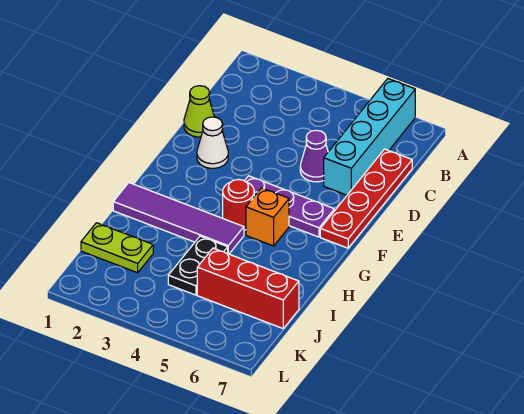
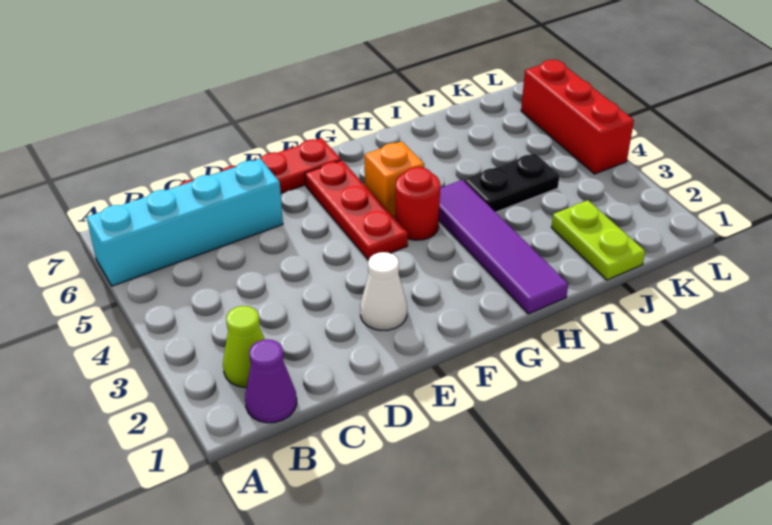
lime cone D1 level 1 -> lime cone B2 level 1
purple cone D5 level 1 -> purple cone B1 level 1
purple plate F4:F6 level 1 -> red plate F4:F6 level 1
red brick J5:J7 level 1 -> red brick L4:L6 level 1

